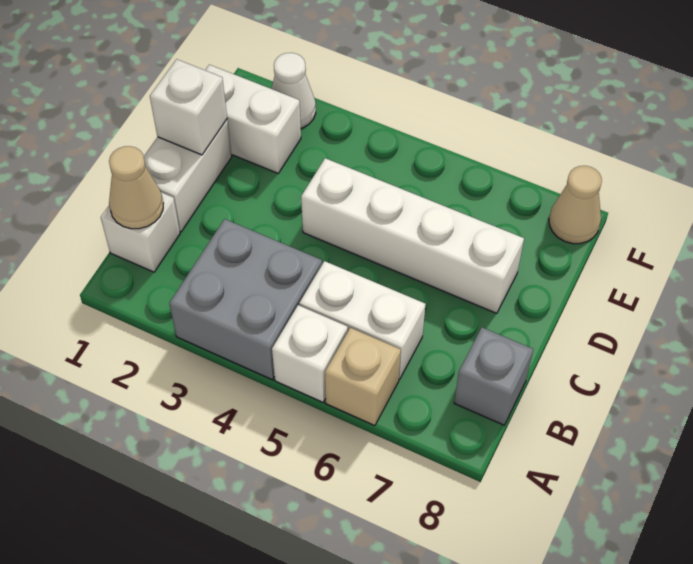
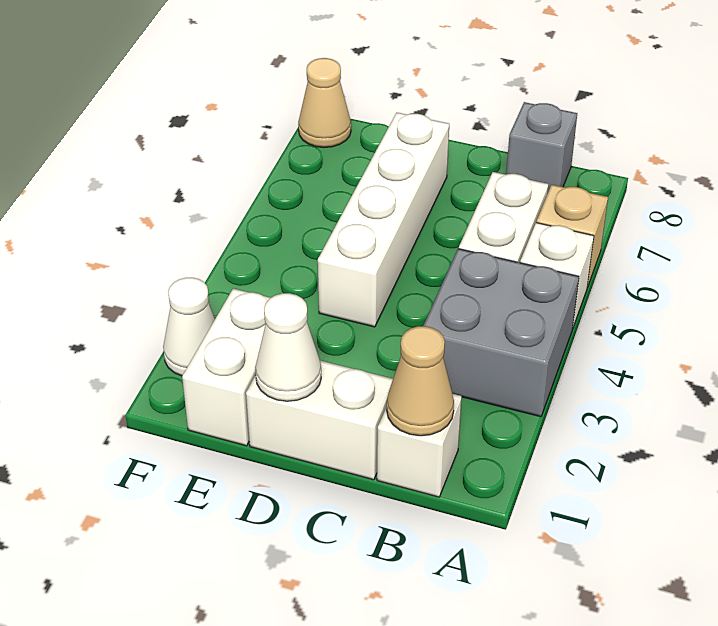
white brick D1 level 2 -> white cone D1 level 2

